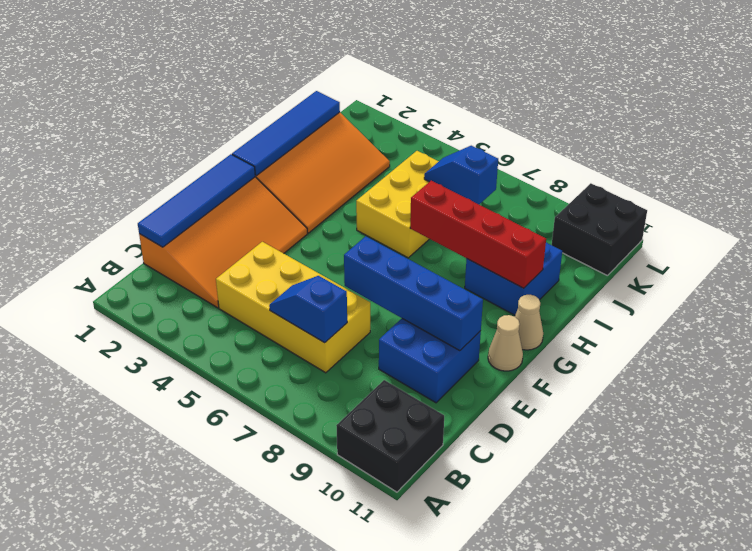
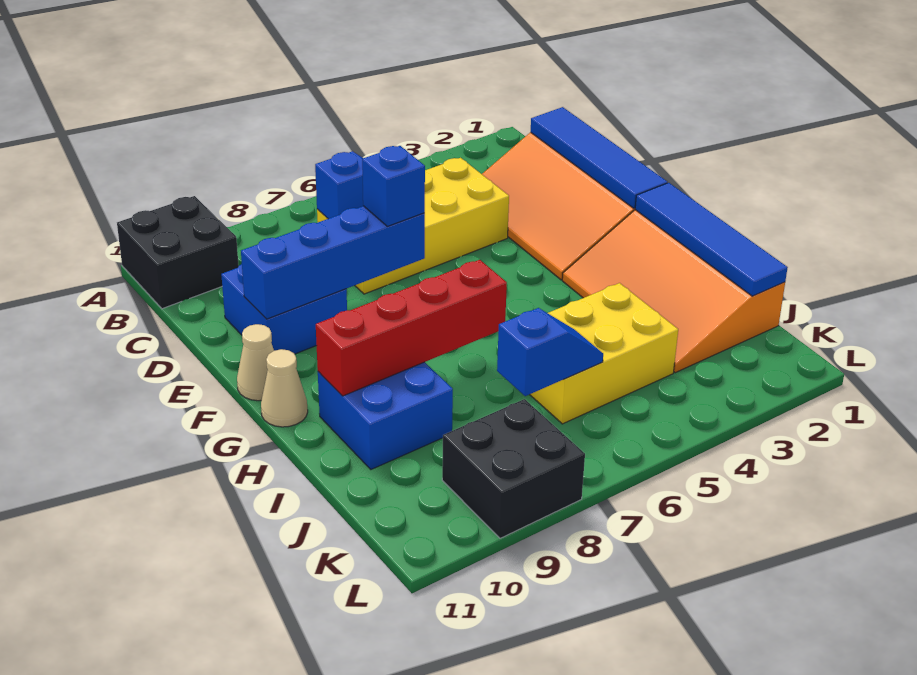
none -> blue brick E7 level 3
yellow brick H5:J6 level 1 -> yellow brick I4:J6 level 1
black brick K10:L11 level 1 -> black brick K8:L9 level 1

